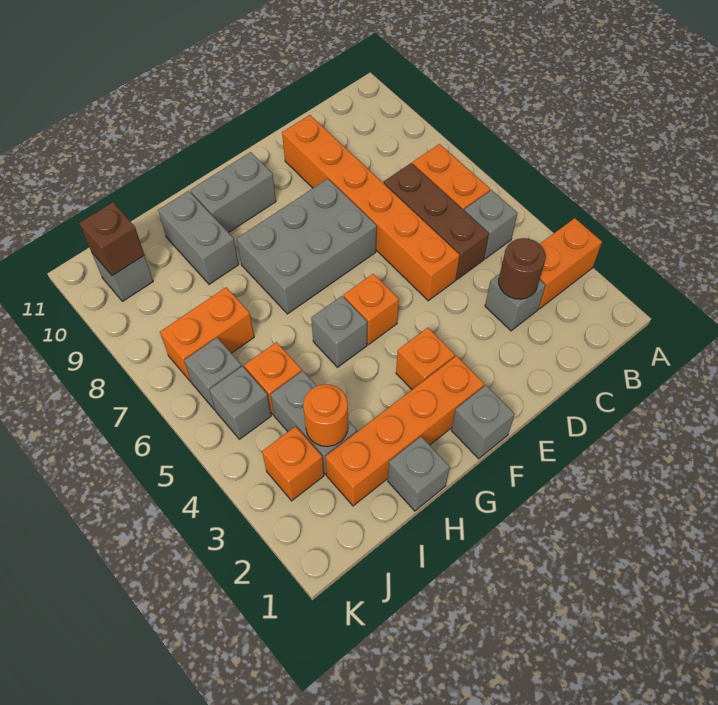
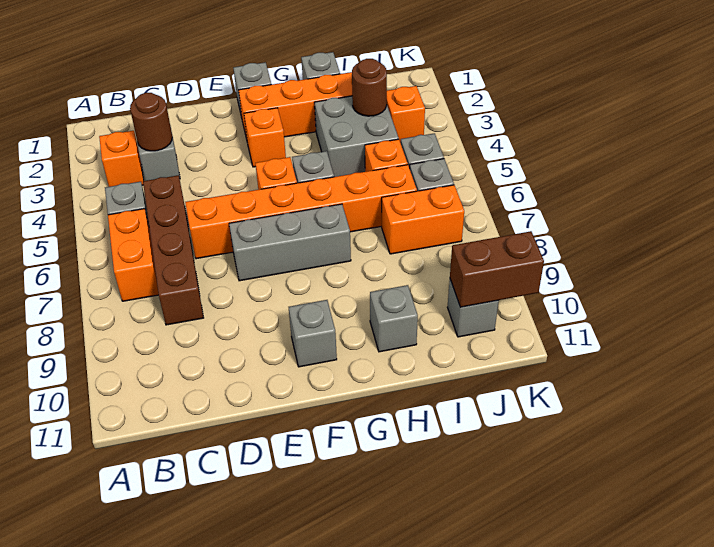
orange brick A3:B3 level 1 -> orange brick B3 level 1
brown brick C5:C7 level 1 -> brown brick C5:C8 level 1
orange brick D5:D10 level 1 -> orange brick D6:I6 level 1
grey brick E7:G8 level 1 -> grey brick E7:G7 level 1
grey brick F10:G10 level 1 -> grey brick F10 level 1
grey brick H9:H10 level 1 -> grey brick H10 level 1
grey brick I3:I4 level 1 -> grey brick H3:I4 level 1
orange round brick I3 level 2 -> brown round brick I3 level 2
brown brick J10 level 2 -> brown brick J10:K10 level 2

